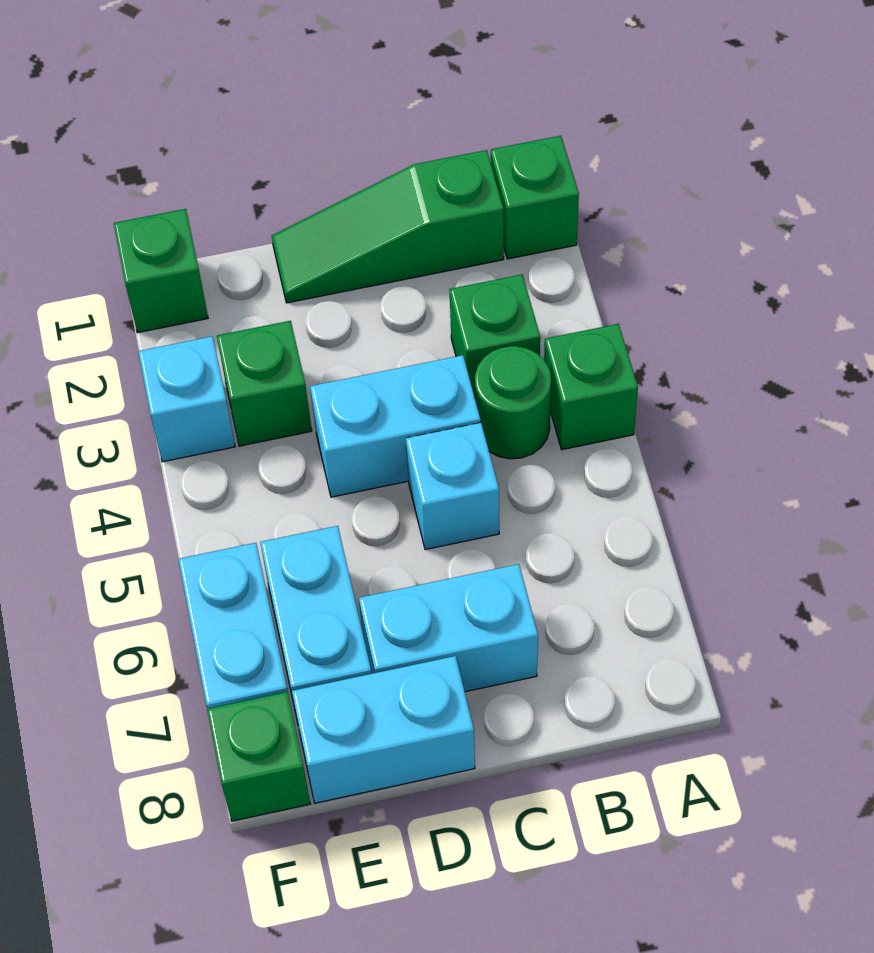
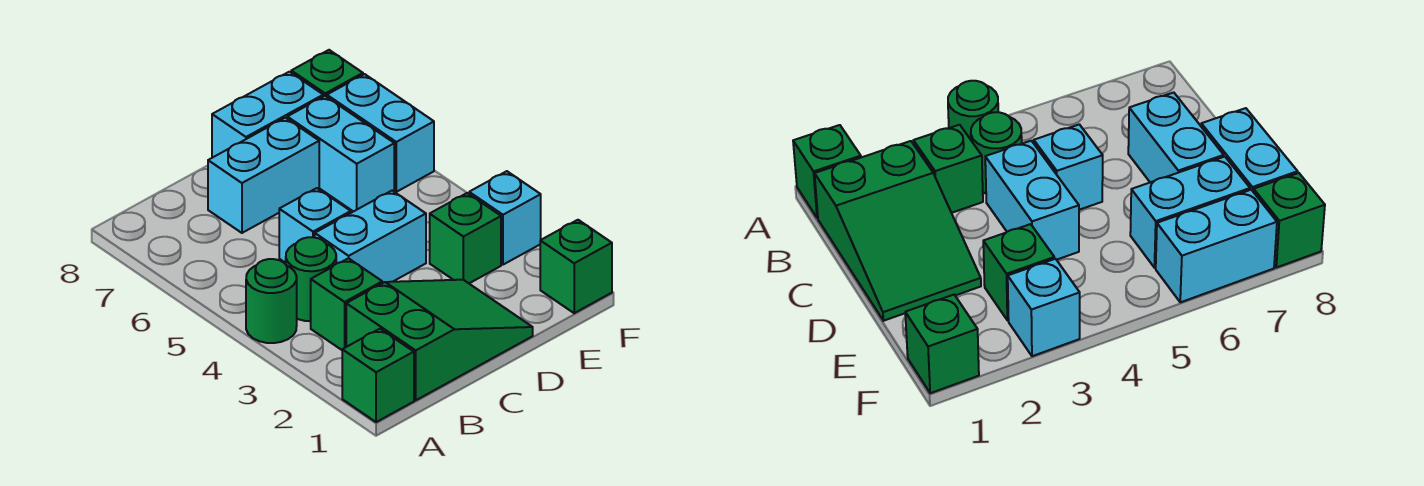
green brick A4 level 1 -> green round brick A4 level 1
green slope B1:D1 level 1 top B -> green slope B1:D2 level 1 top B

